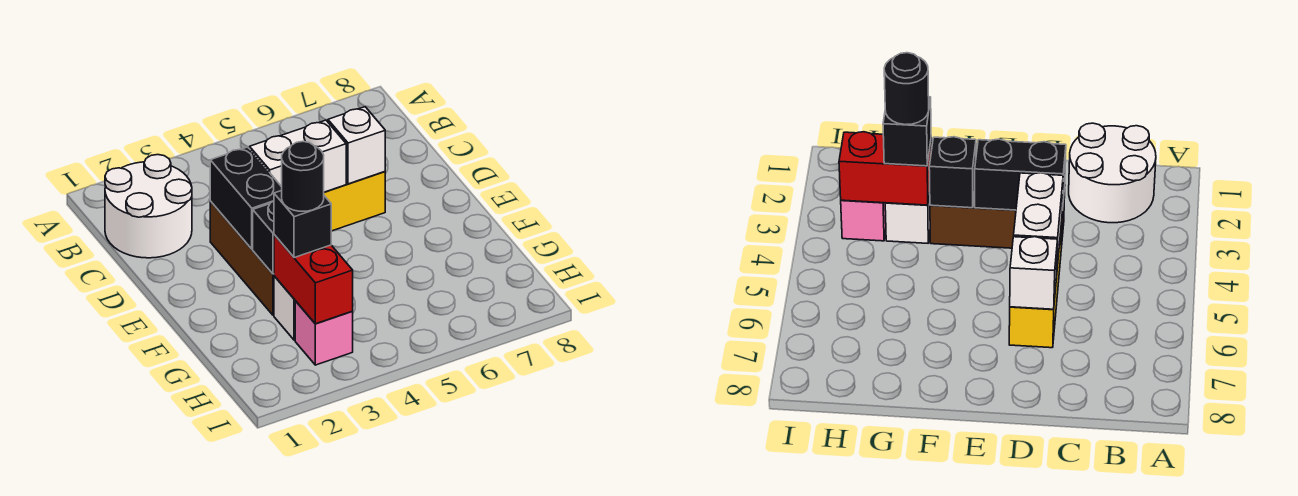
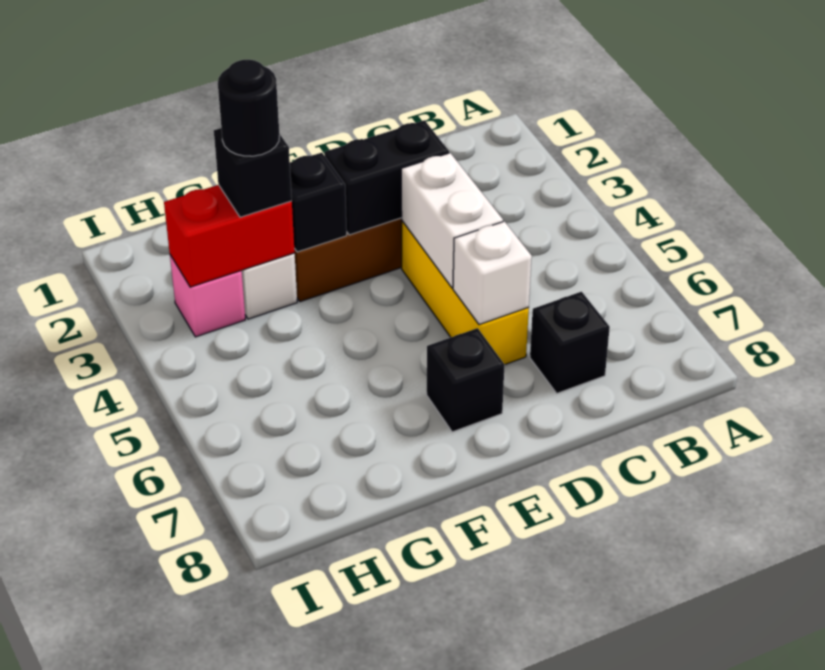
white round brick B1:C2 level 1 -> none
none -> black brick C7 level 1
none -> black brick E7 level 1

